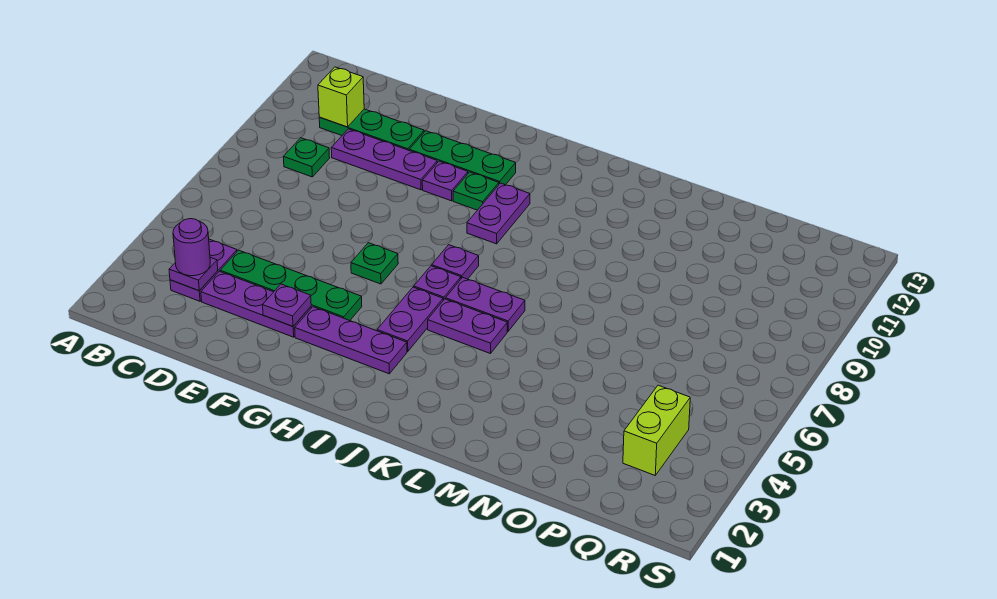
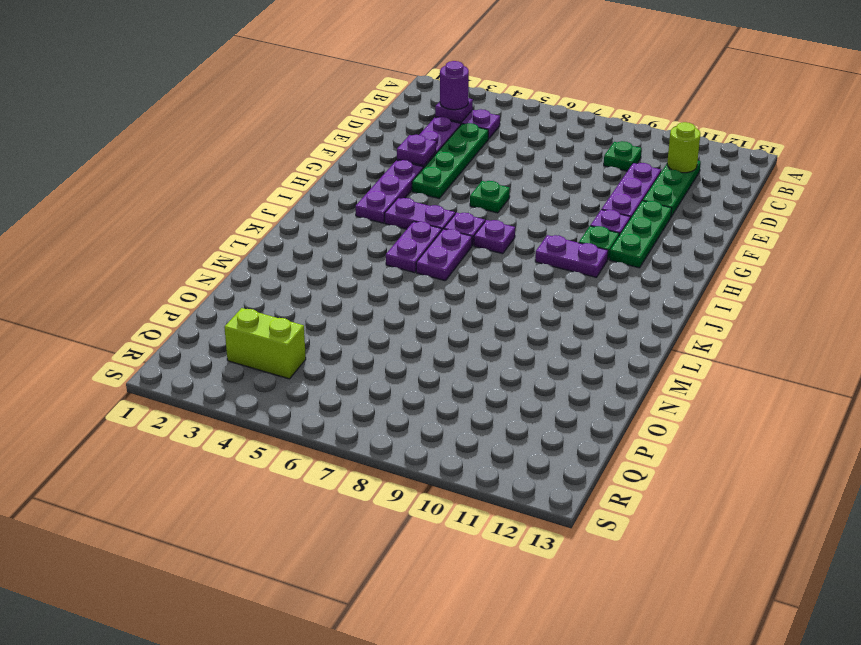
lime brick C11 level 2 -> lime round brick C11 level 2

